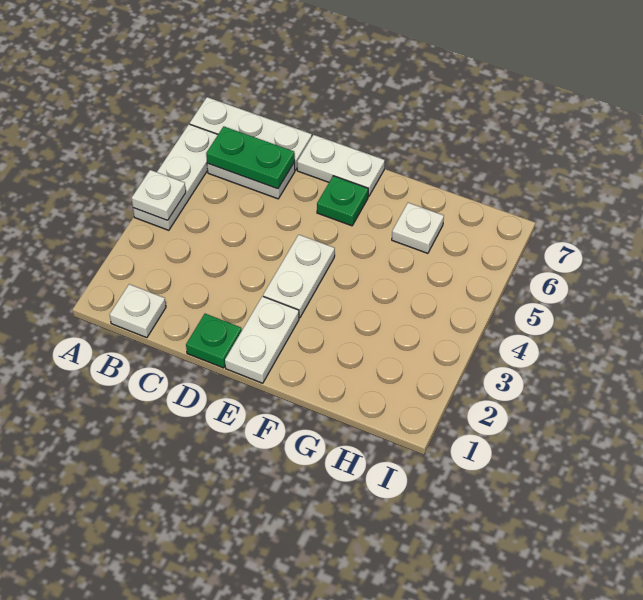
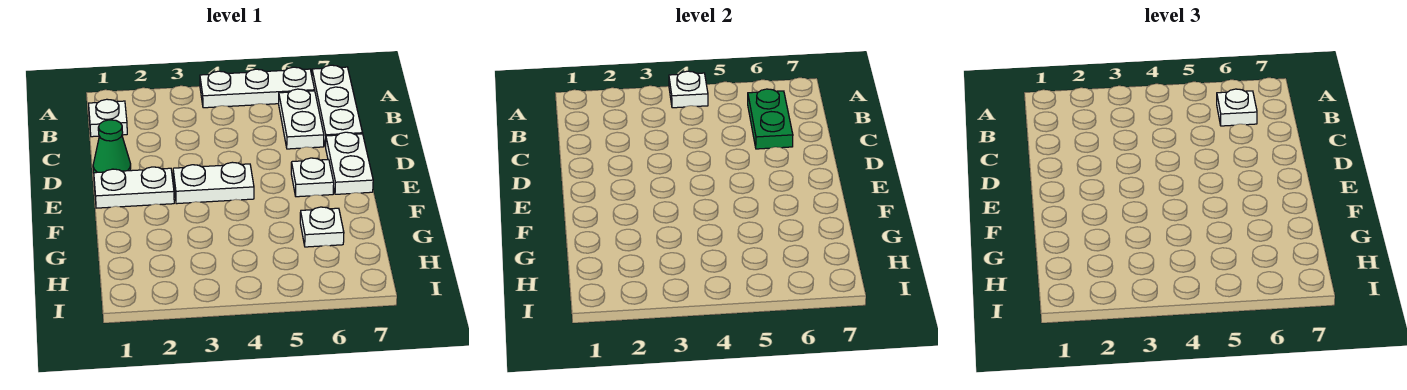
none -> white plate B6 level 3
green plate D1 level 1 -> green cone D1 level 1
green plate E6 level 1 -> white plate E6 level 1

